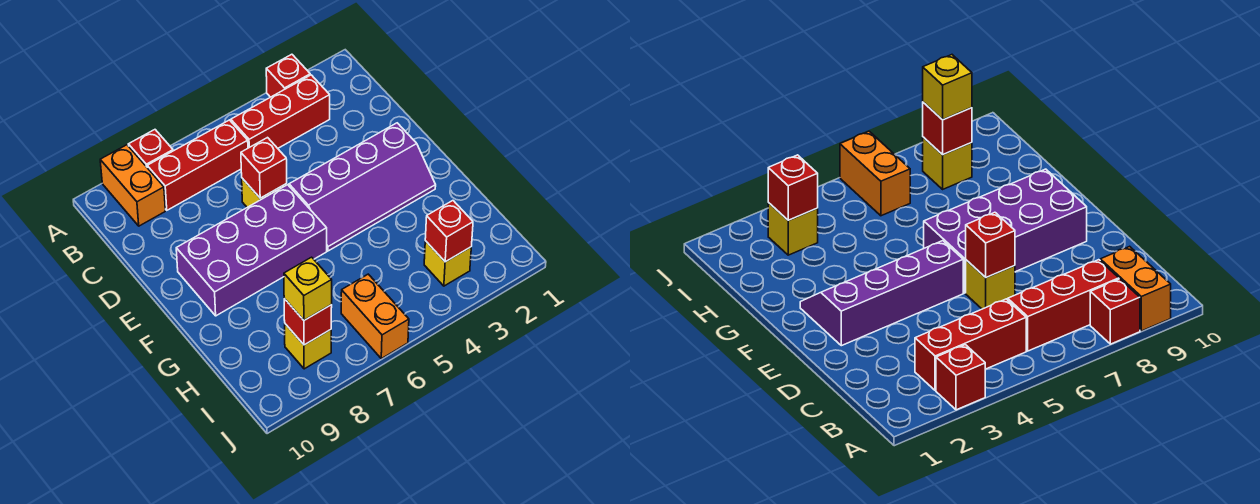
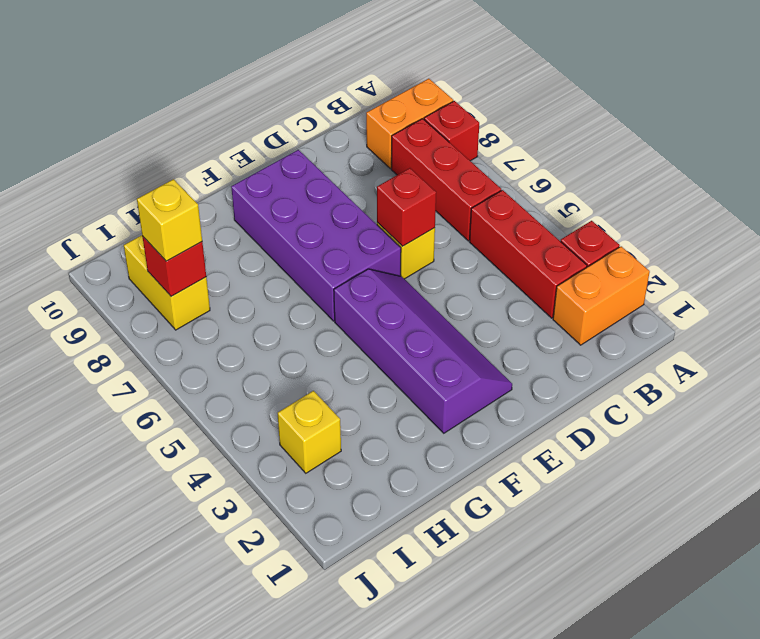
purple slope E2:F5 level 1 top E -> purple slope E2:F5 level 1 top F
red brick I3 level 2 -> none
orange brick I6:J6 level 1 -> orange brick A2:B2 level 1
yellow brick I8 level 1 -> yellow brick I8:I9 level 1

